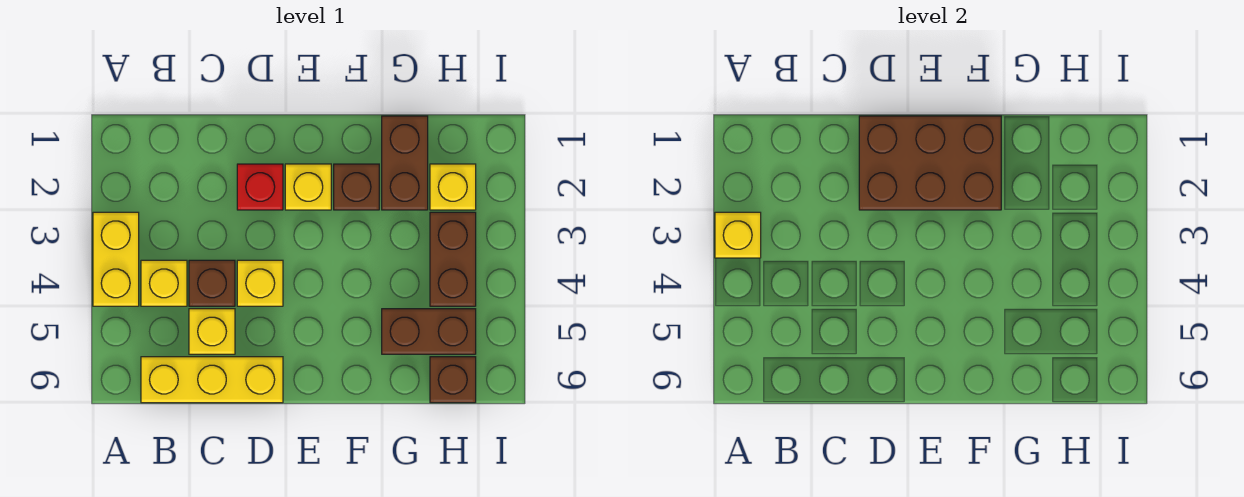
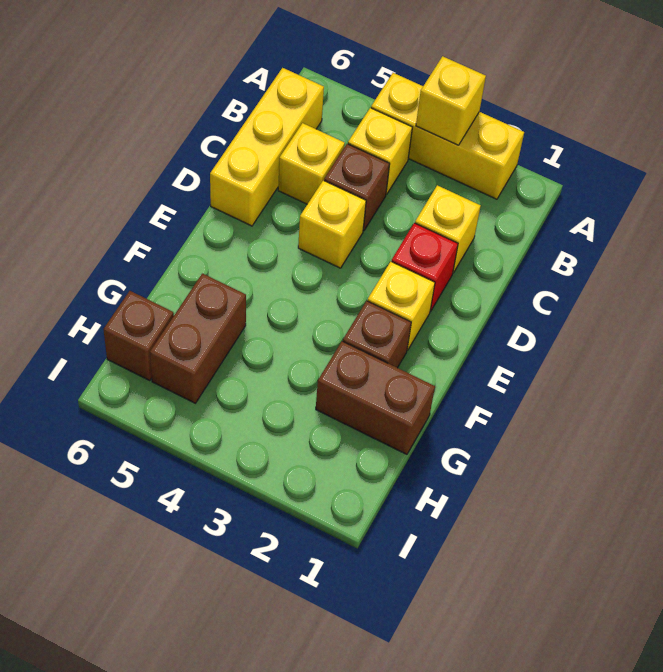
yellow brick A3:A4 level 1 -> yellow brick A2:A4 level 1
brown brick D1:F2 level 2 -> none
yellow brick H2 level 1 -> yellow brick C2 level 1
brown brick H3:H4 level 1 -> none

